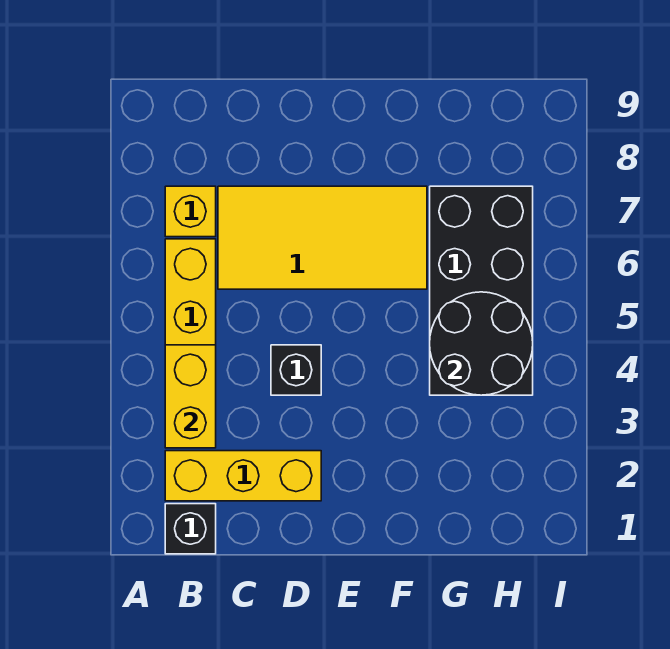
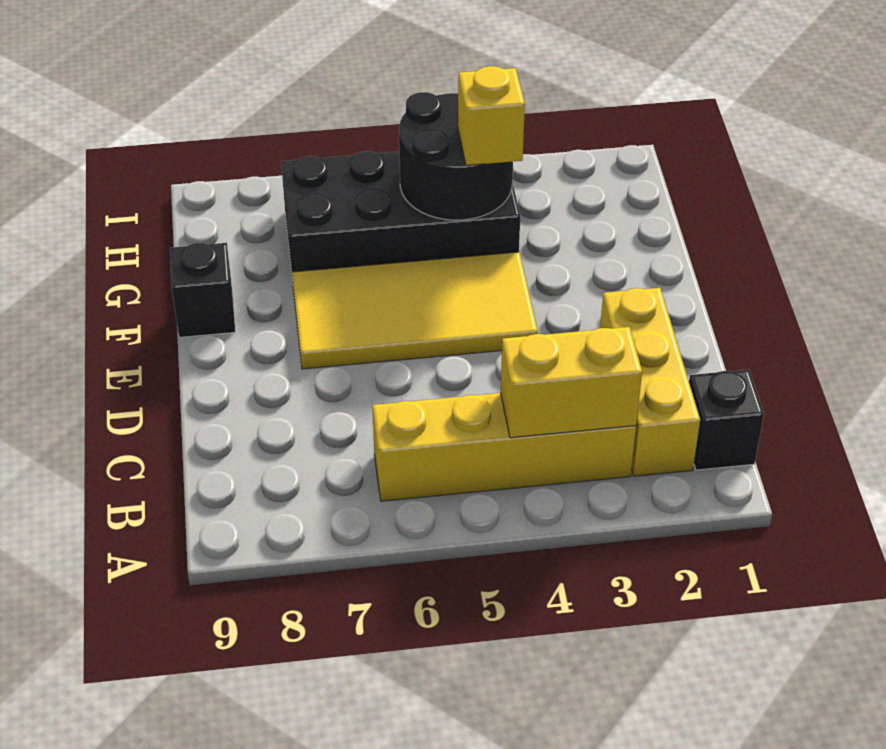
yellow brick B7 level 1 -> yellow brick G4 level 3
yellow tile C6:F7 level 1 -> yellow tile E4:F7 level 1
black brick D4 level 1 -> black brick F9 level 1

